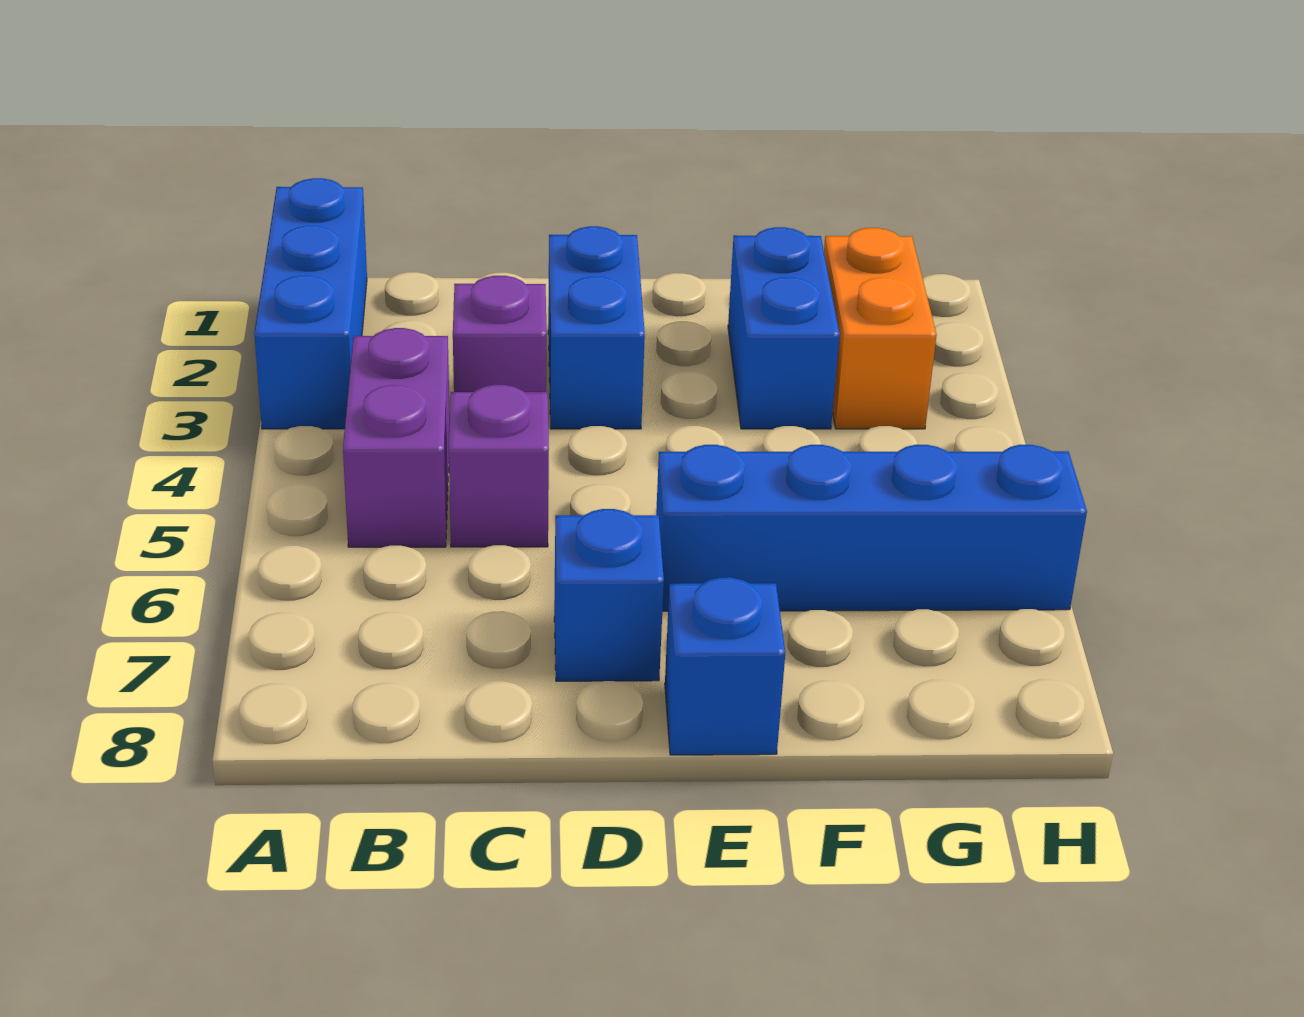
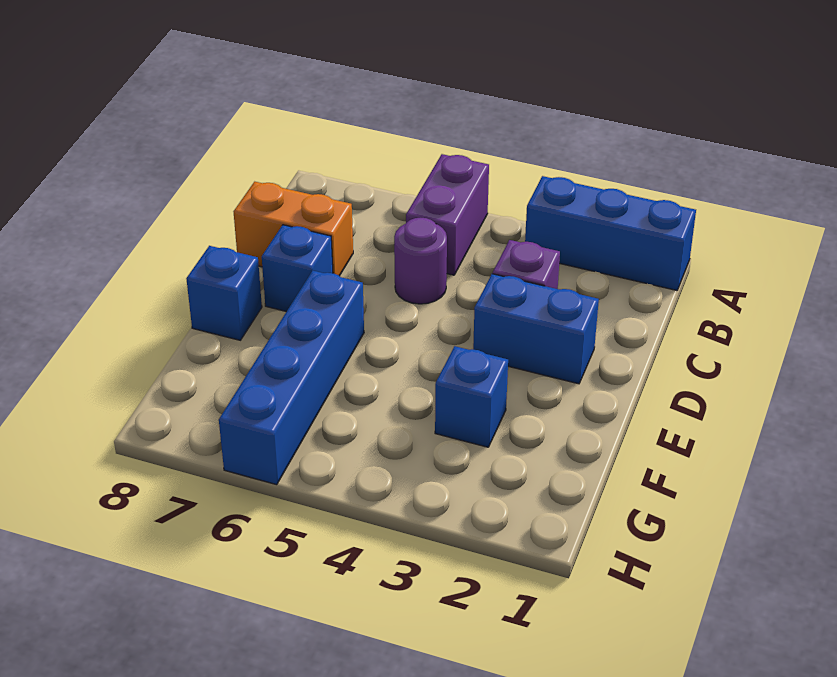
purple brick B4:B5 level 1 -> purple brick A5:B5 level 1
purple brick C5 level 1 -> purple round brick C5 level 1
blue brick F2:F3 level 1 -> blue brick F3 level 1
orange brick G2:G3 level 1 -> orange brick C7:C8 level 1

